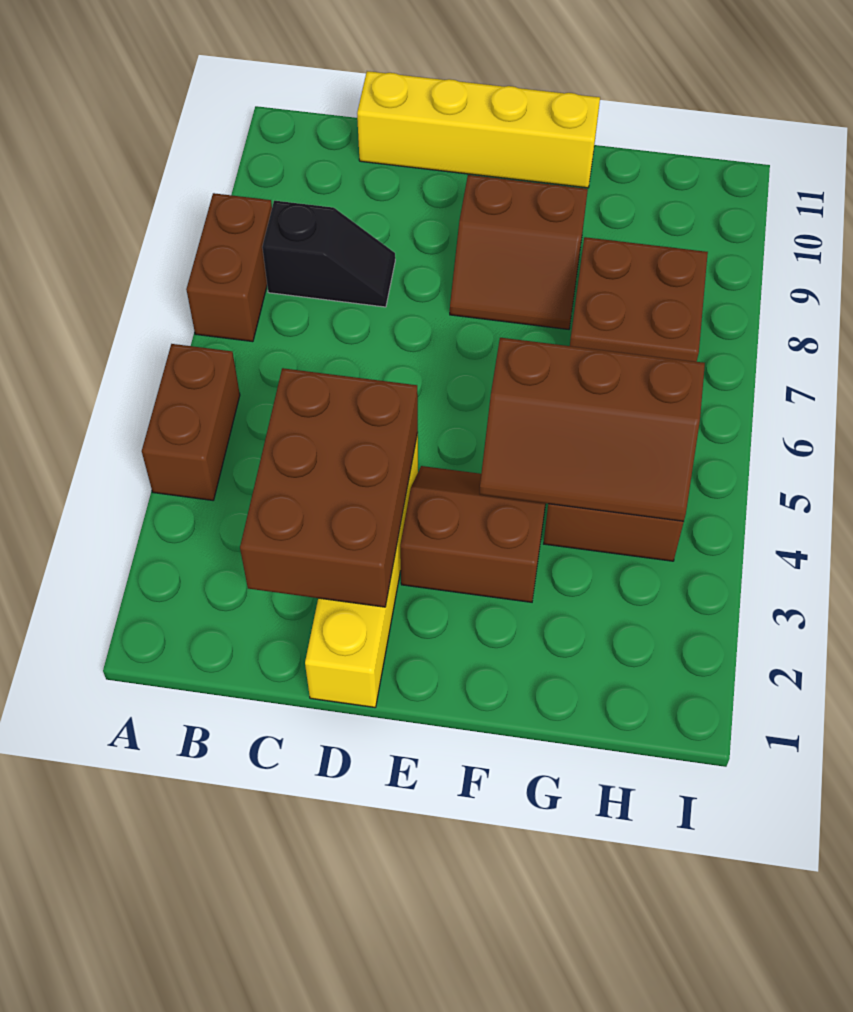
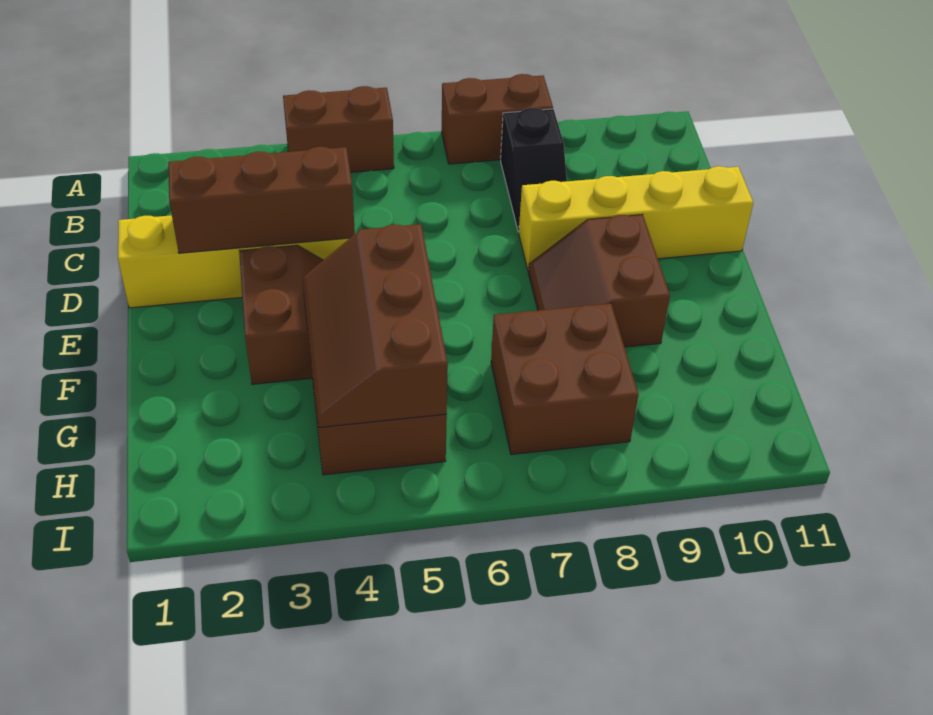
brown brick C2:D4 level 2 -> brown brick D2:D4 level 2
yellow brick C11:F11 level 1 -> yellow brick D8:D11 level 1

